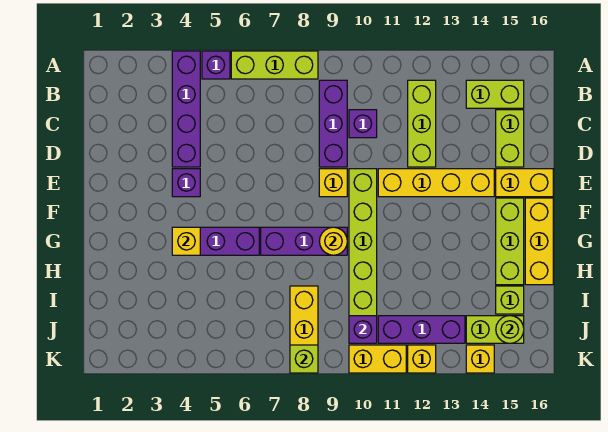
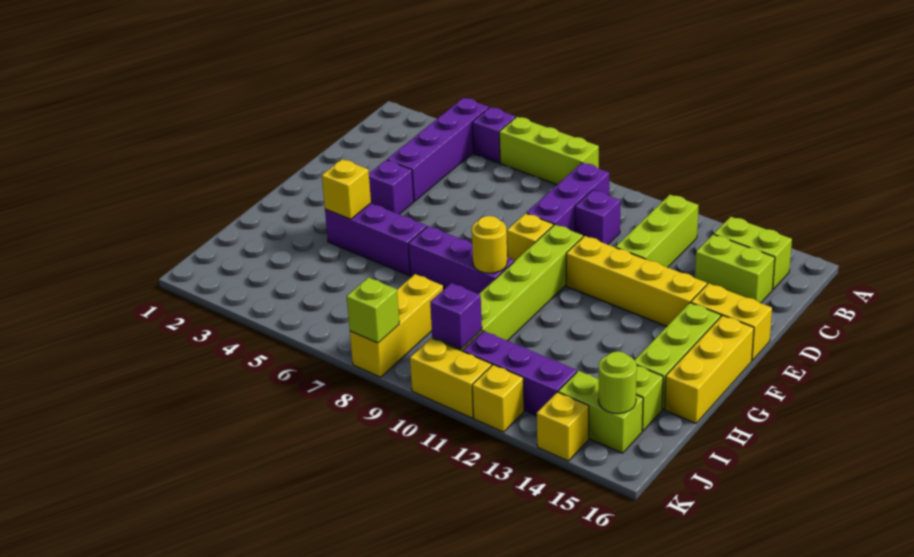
lime brick C15:D15 level 1 -> lime brick C14:C15 level 1

